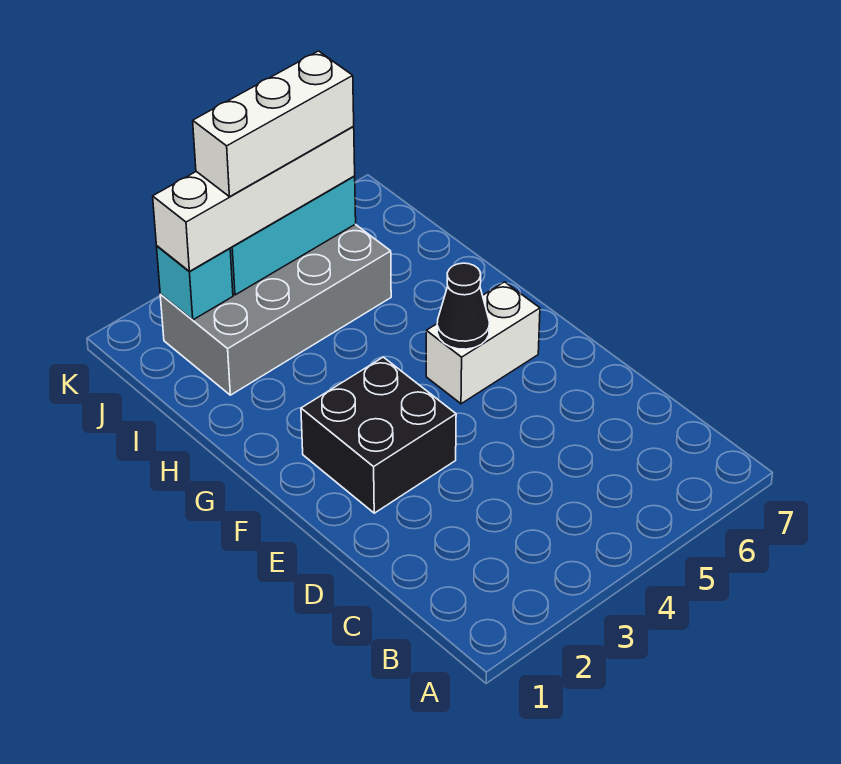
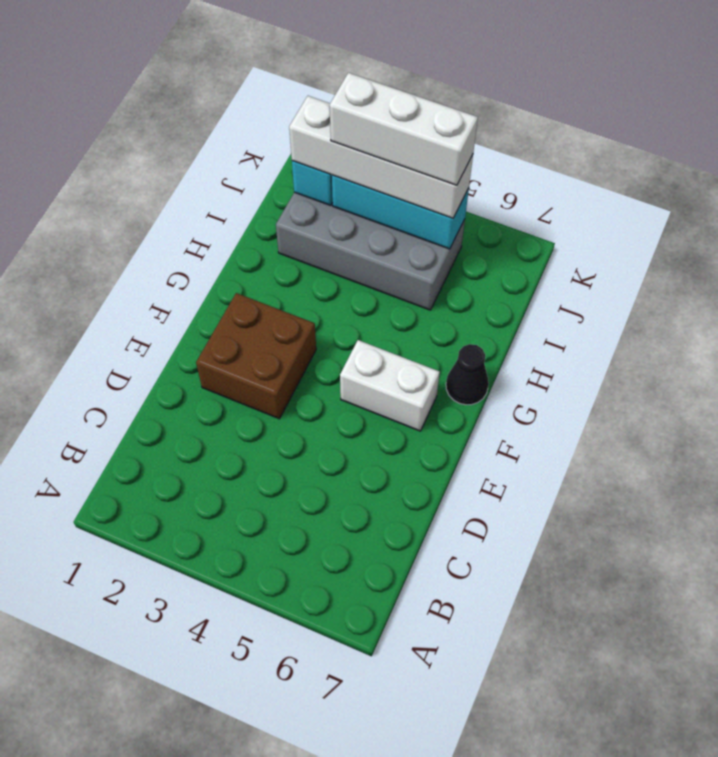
black brick E2:F3 level 1 -> brown brick E2:F3 level 1
black cone F5 level 2 -> black cone G7 level 1

